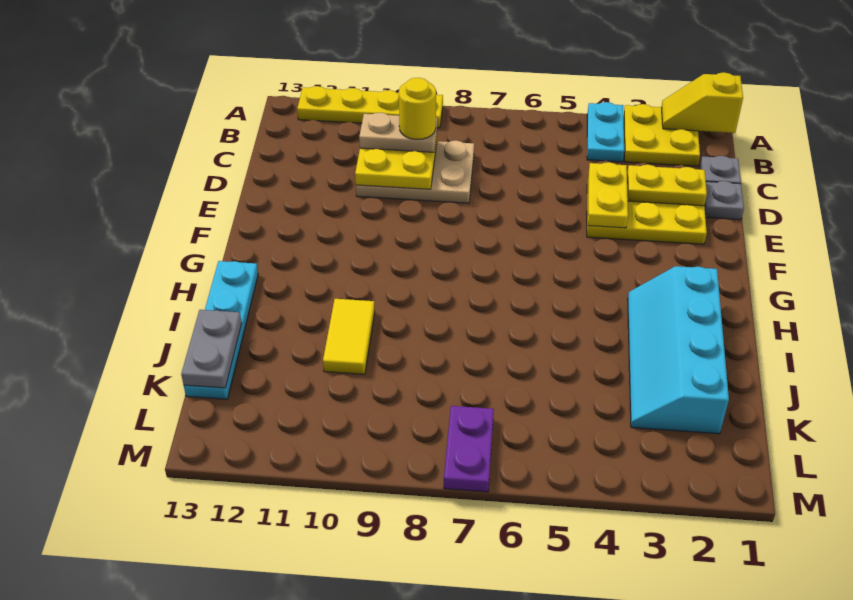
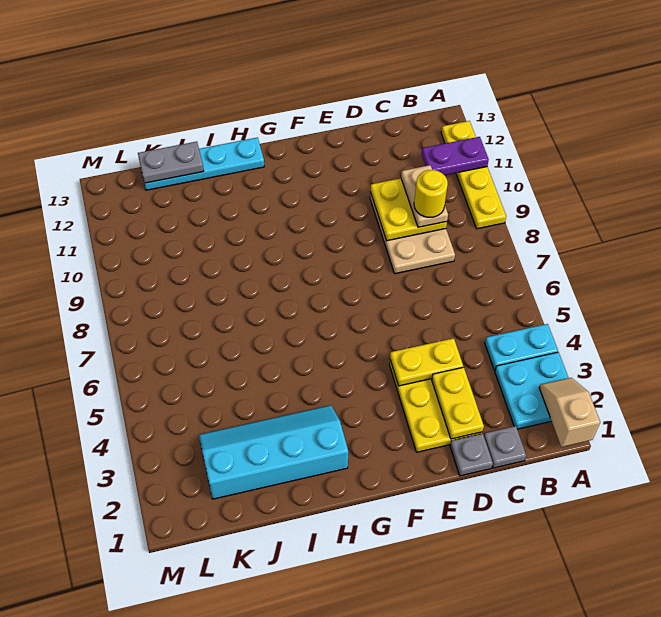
yellow slope A1:A2 level 2 top 1 -> tan slope A1:A2 level 2 top 1
yellow plate A2:B3 level 1 -> cyan plate A2:B3 level 1
yellow tile I10:J10 level 1 -> none
purple plate L7:M7 level 1 -> purple plate A11:B11 level 2

